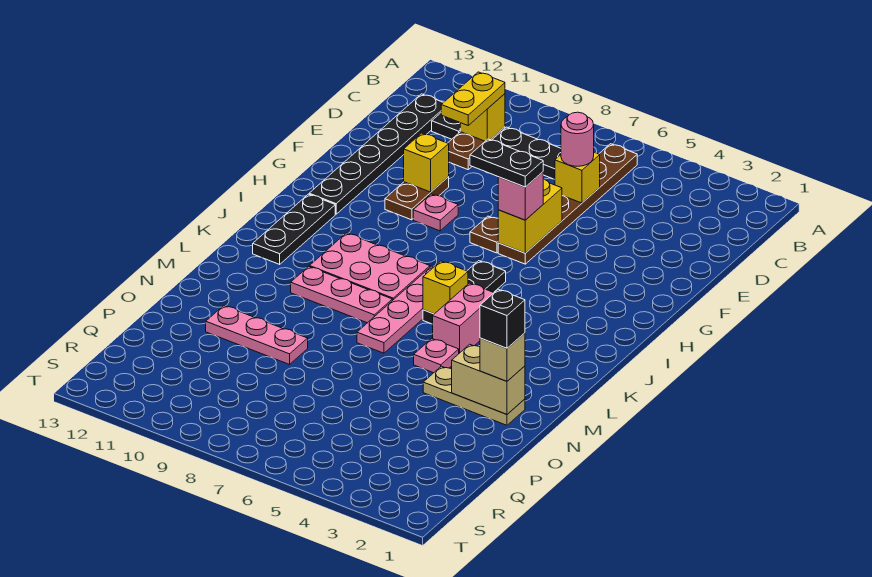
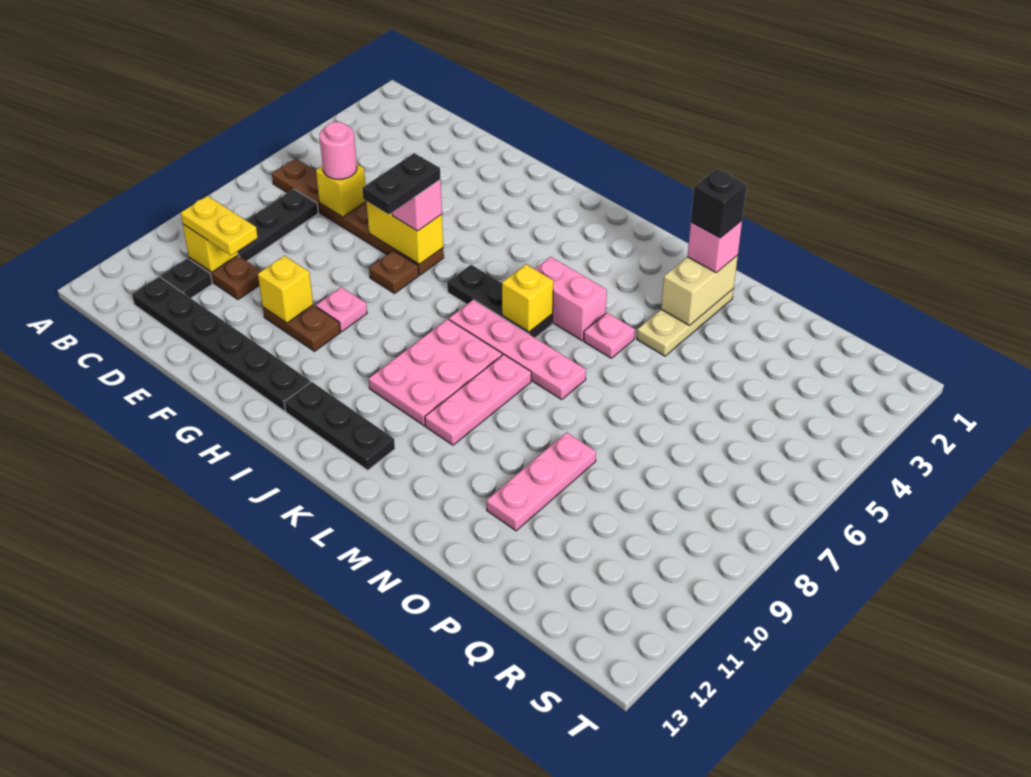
tan brick N2 level 3 -> pink brick N2 level 3

